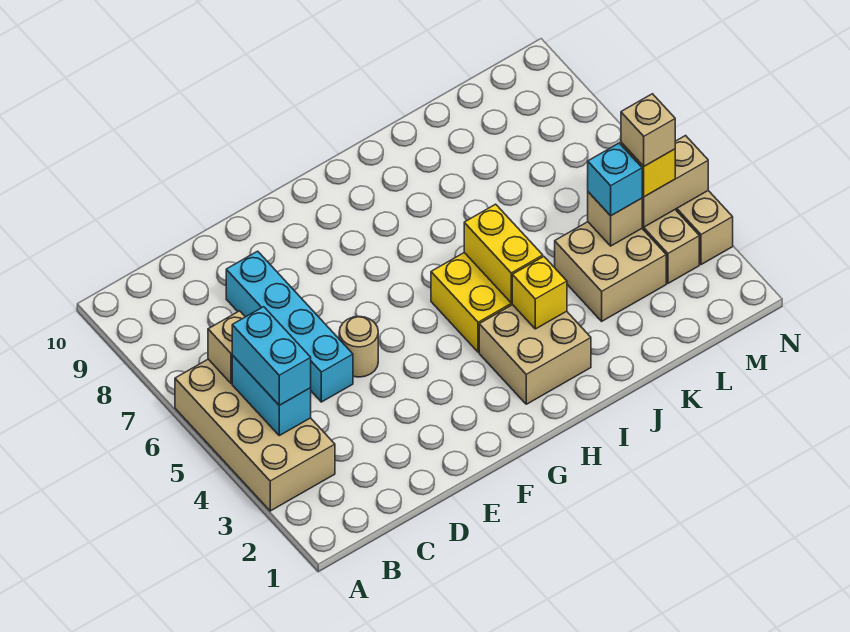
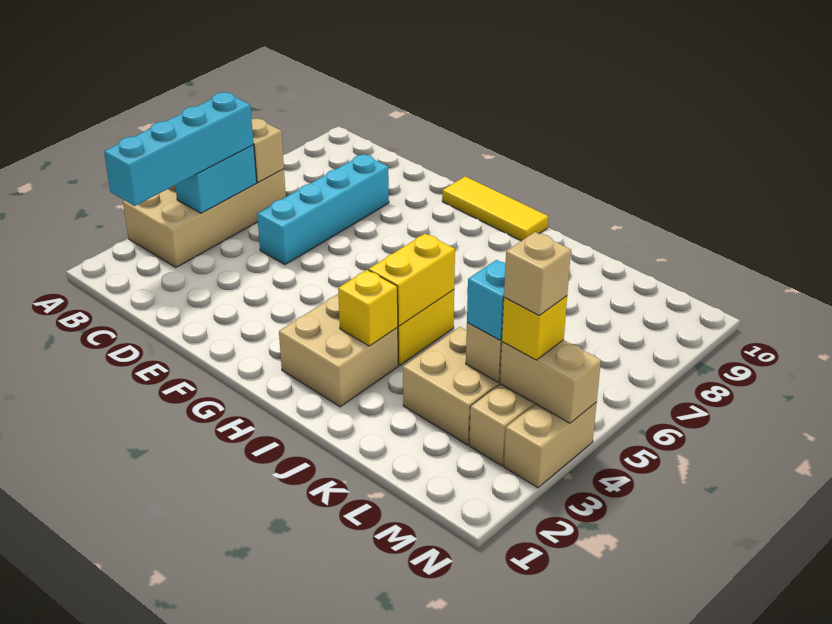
cyan brick B4:B5 level 3 -> cyan brick B2:B5 level 3
tan round brick E5 level 1 -> none
none -> yellow tile F10:H10 level 1

